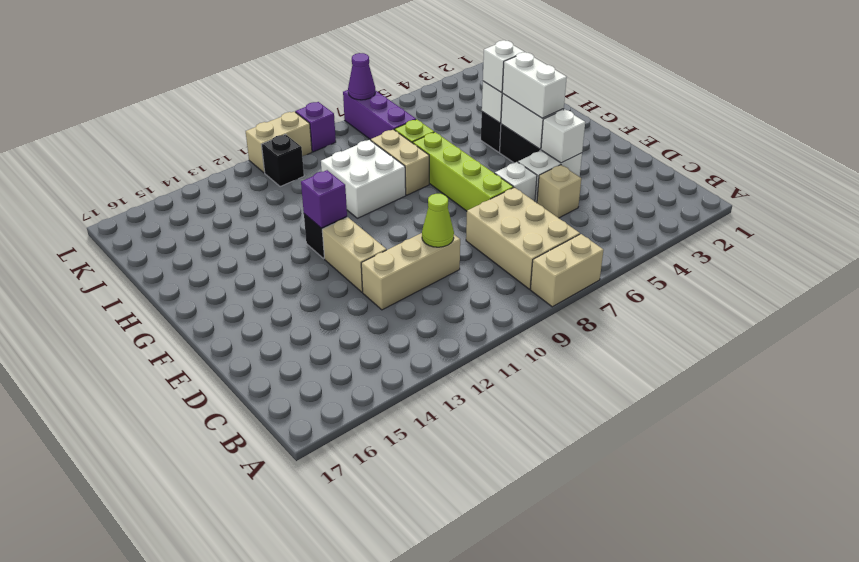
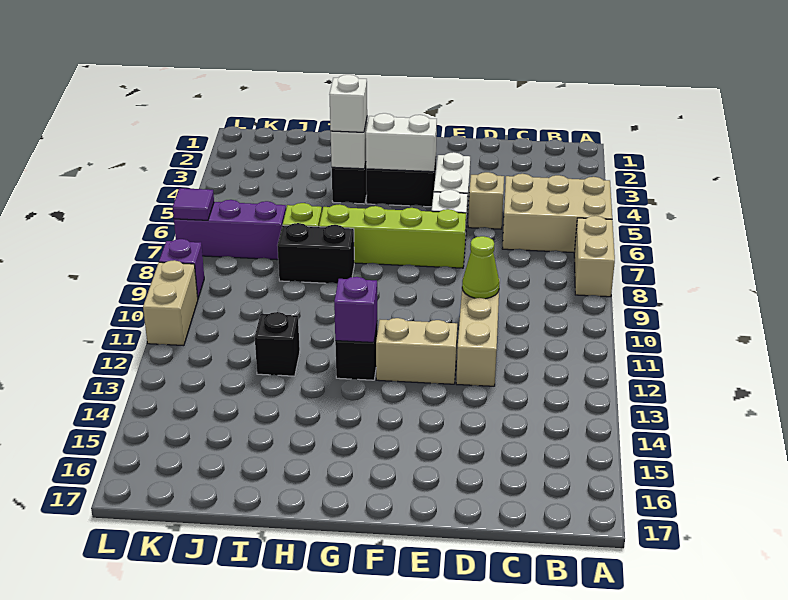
tan brick B7:D8 level 1 -> tan brick A5:C6 level 1
white brick E4 level 2 -> none
white brick F4:G4 level 3 -> none
tan brick H8:I8 level 1 -> black brick H8:I8 level 1
white brick H9:I10 level 1 -> none
black brick K11 level 1 -> black brick I12 level 1
purple cone L7 level 2 -> purple tile L7 level 2

